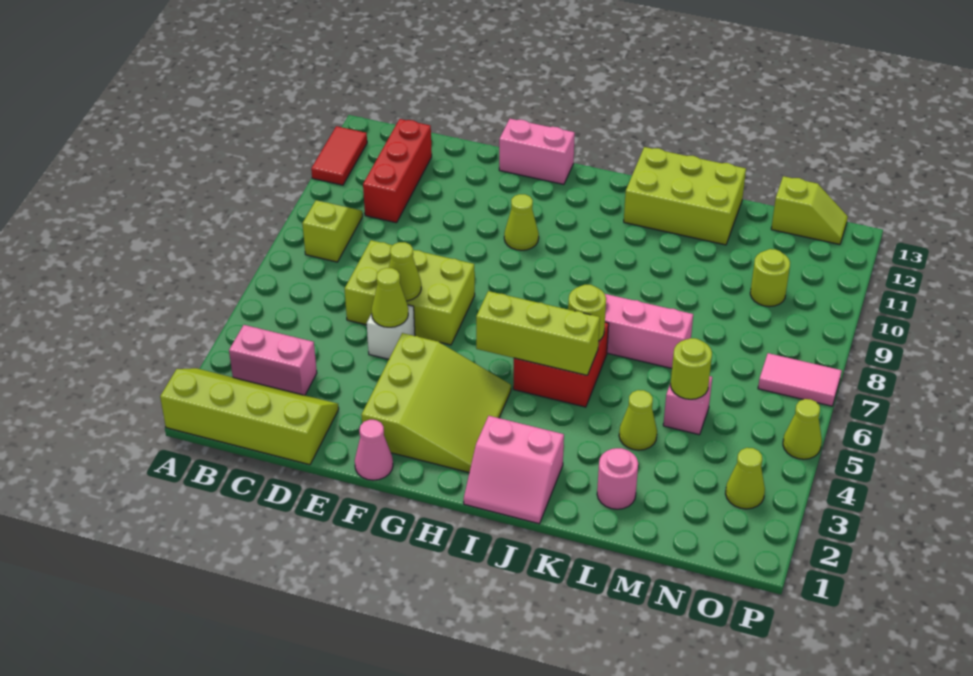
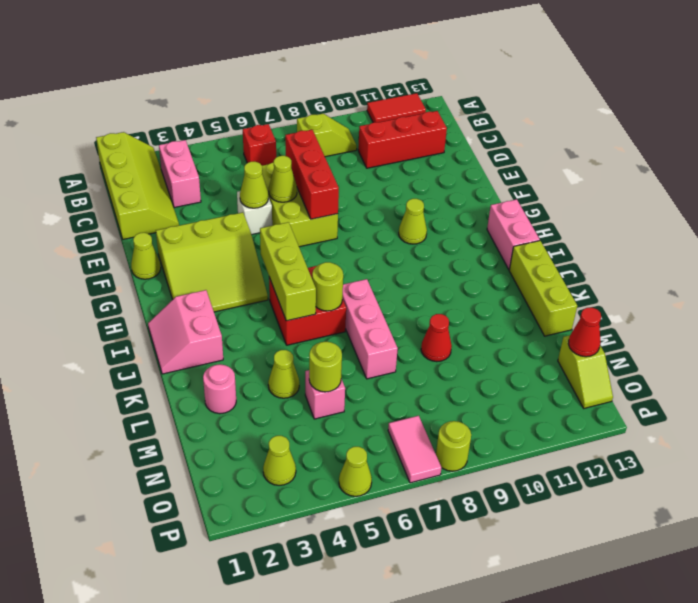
none -> red brick B6 level 1
none -> red brick D7:F7 level 2
pink cone F1 level 1 -> lime cone F1 level 1
pink brick F13:G13 level 1 -> pink brick H13:I13 level 1
lime brick J12:L13 level 1 -> lime brick J13:L13 level 1
none -> red cone L9 level 1
lime round brick N10 level 1 -> lime round brick P8 level 1
none -> red cone N13 level 2

